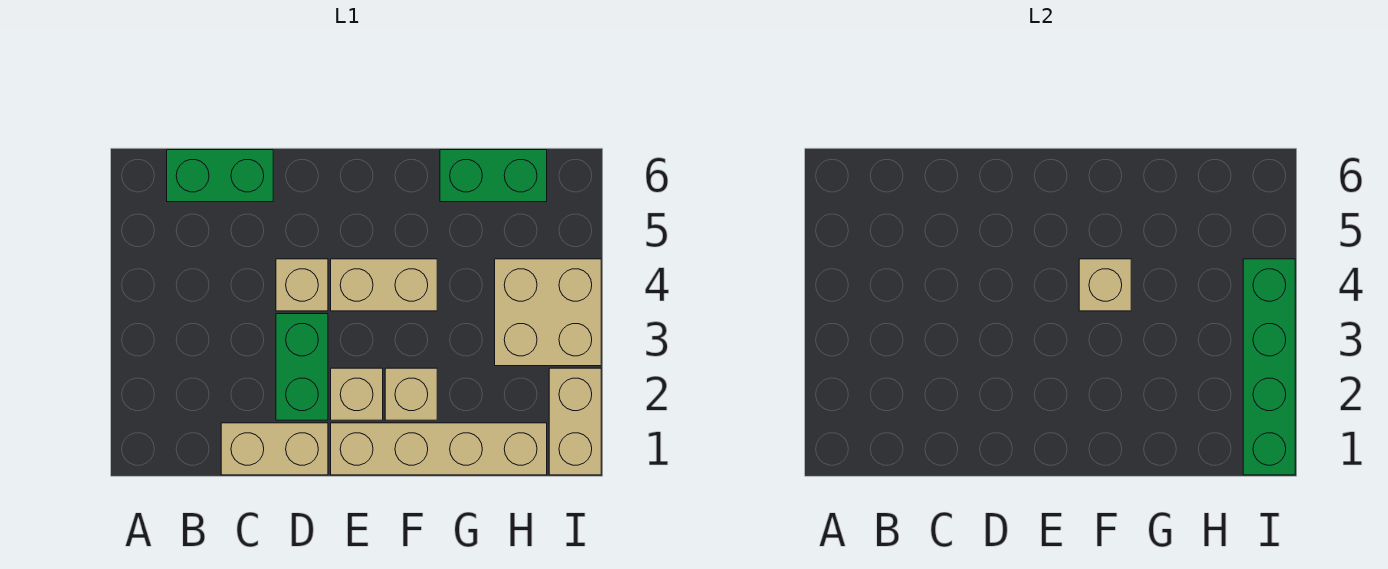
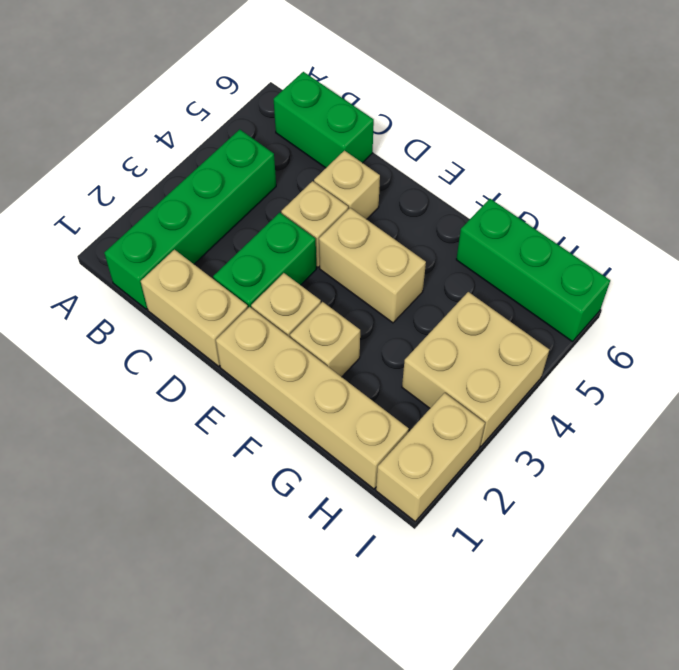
tan brick F4 level 2 -> tan brick D5 level 1
green brick G6:H6 level 1 -> green brick G6:I6 level 1
green brick I1:I4 level 2 -> green brick B1:B4 level 1

